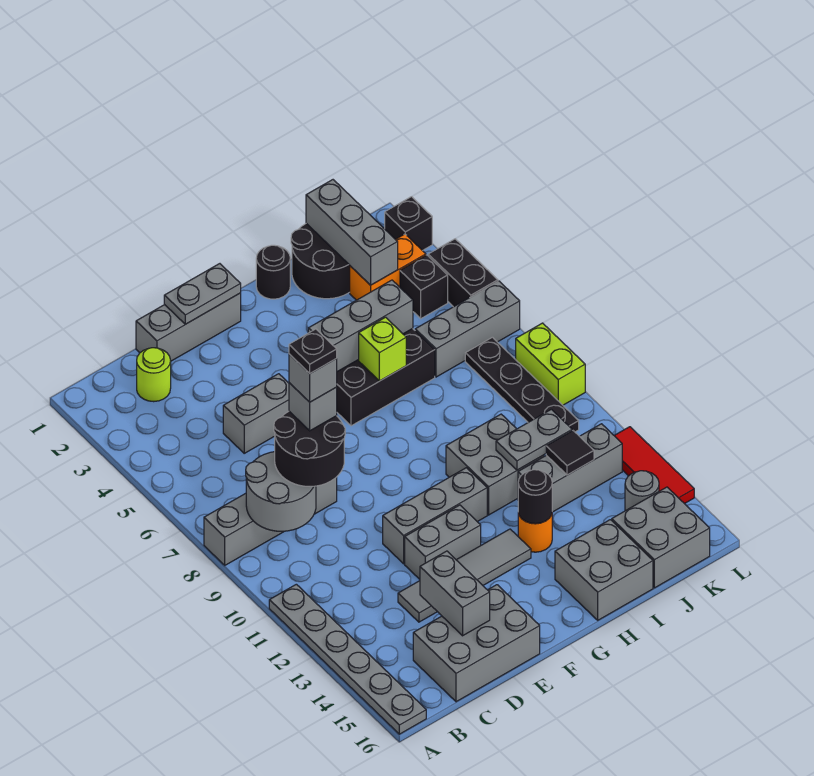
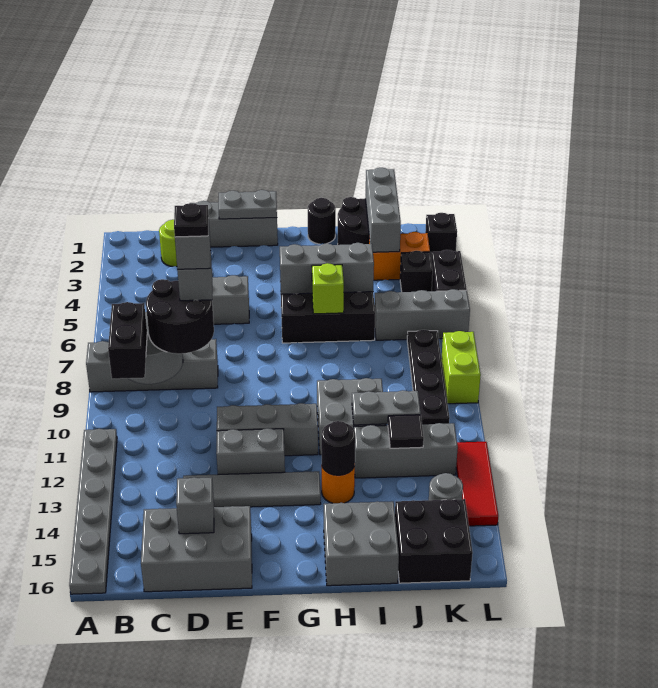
none -> black brick B9:B10 level 3
grey brick D14:D15 level 2 -> grey brick D15 level 2
grey brick J15:K16 level 1 -> black brick J15:K16 level 1

